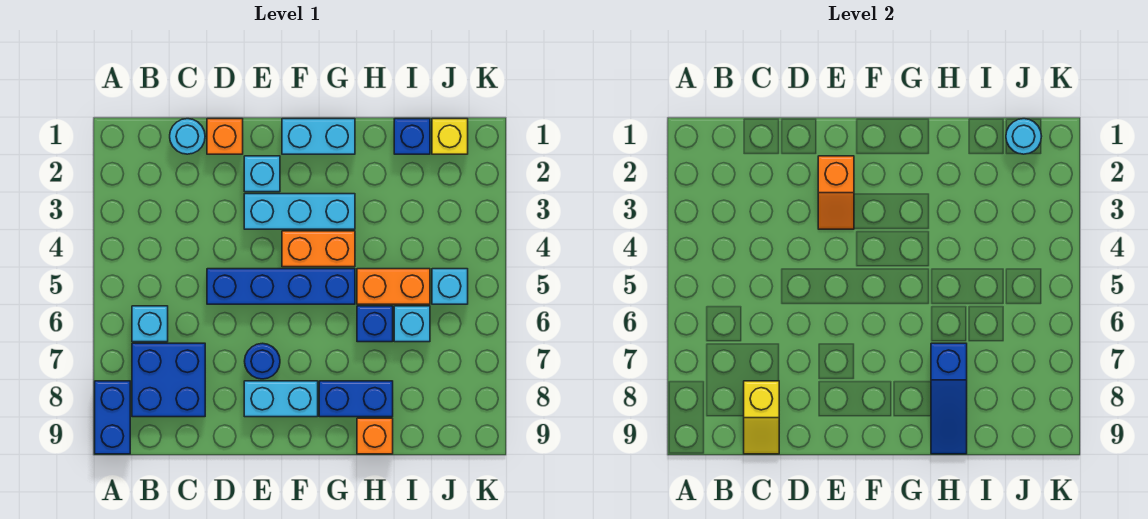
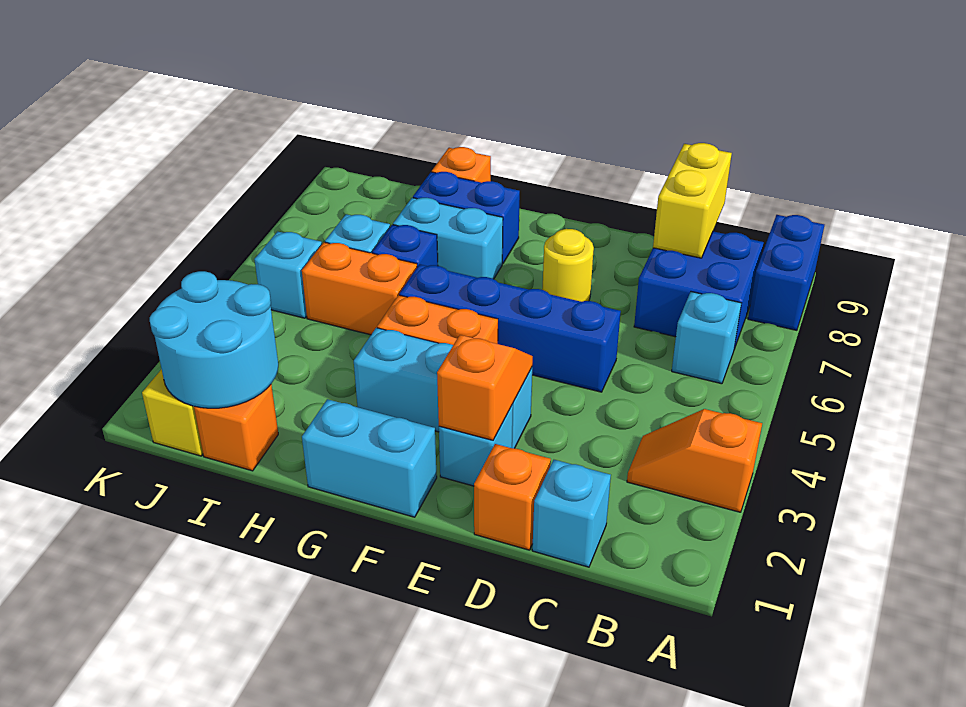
none -> orange slope A3:B3 level 1 top A
cyan round brick C1 level 1 -> cyan brick C1 level 1
yellow slope C8:C9 level 2 top 8 -> yellow brick C8:C9 level 2
blue round brick E7 level 1 -> yellow round brick E7 level 1
cyan brick E8:F8 level 1 -> cyan brick G7:H7 level 1
blue slope H7:H9 level 2 top 7 -> none
blue brick I1 level 1 -> orange brick I1 level 1
cyan round brick J1 level 2 -> cyan round brick I1:J2 level 2

